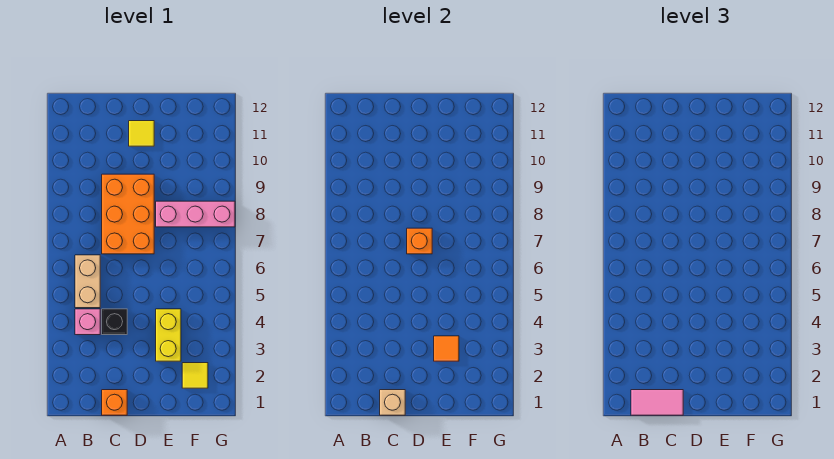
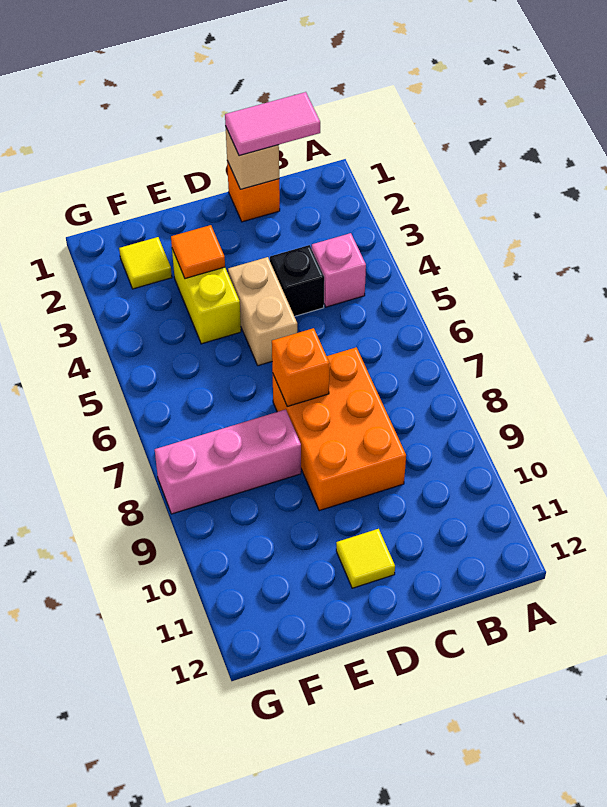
tan brick B5:B6 level 1 -> tan brick D4:D5 level 1

